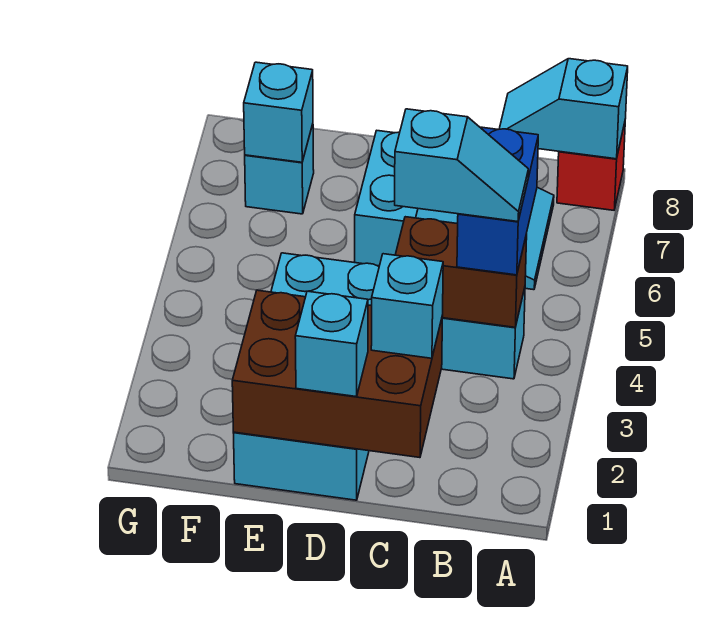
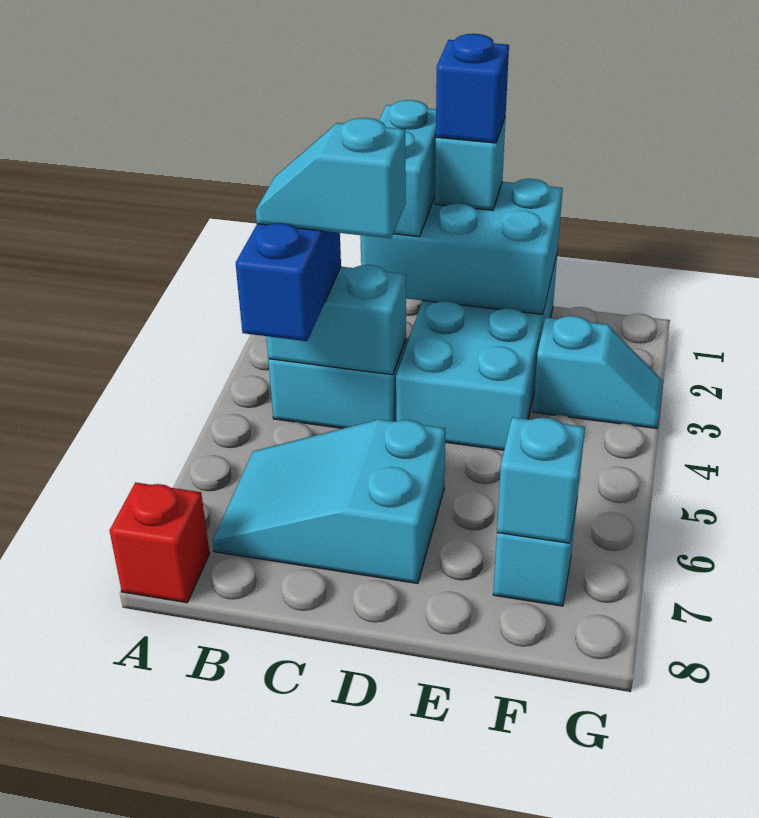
cyan slope A8:B8 level 2 top A -> cyan slope F3:G3 level 1 top F
brown brick B4:C4 level 2 -> cyan brick B4:C4 level 2
brown brick C1:E2 level 2 -> cyan brick C1:E2 level 2
cyan brick C2 level 3 -> cyan brick C1:C2 level 3
none -> blue brick D1 level 4

